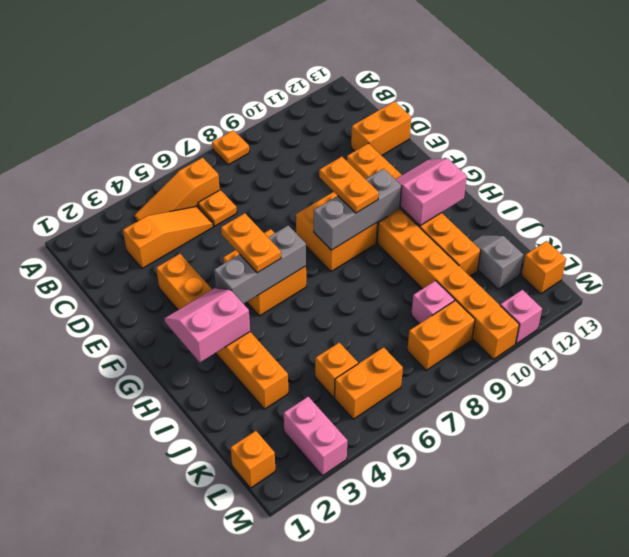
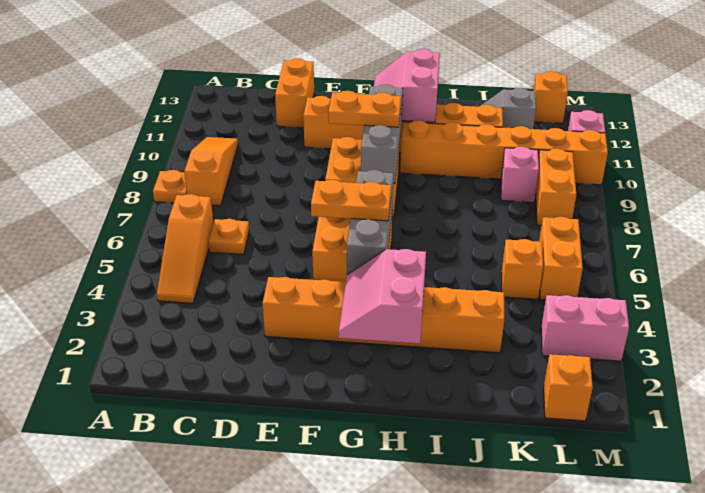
orange slope C3:C5 level 1 top 3 -> orange slope B8:B10 level 1 top 8

